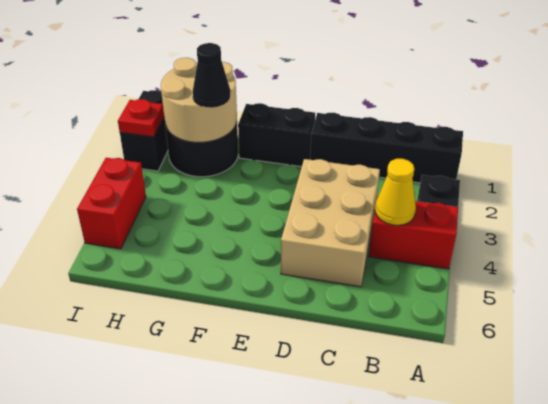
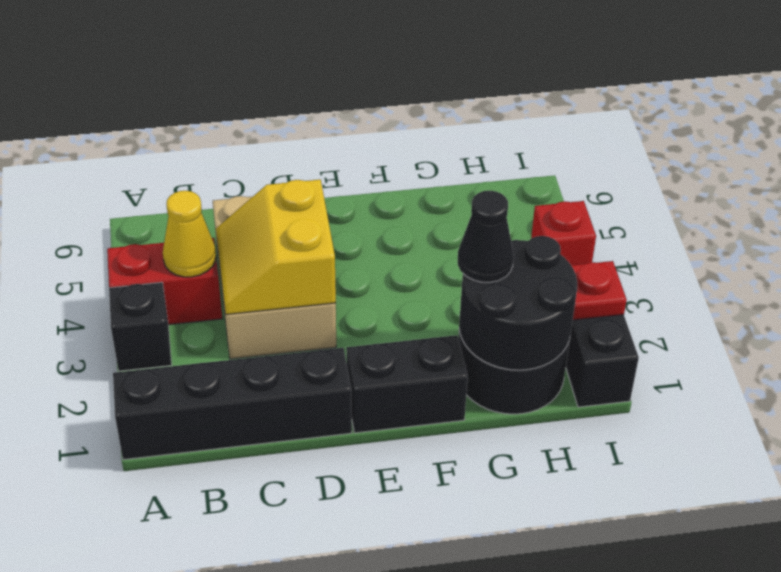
none -> yellow slope C3:D4 level 2 top D
tan round brick G1:H2 level 2 -> black round brick G1:H2 level 2
red brick I4:I5 level 1 -> red brick I4 level 1

